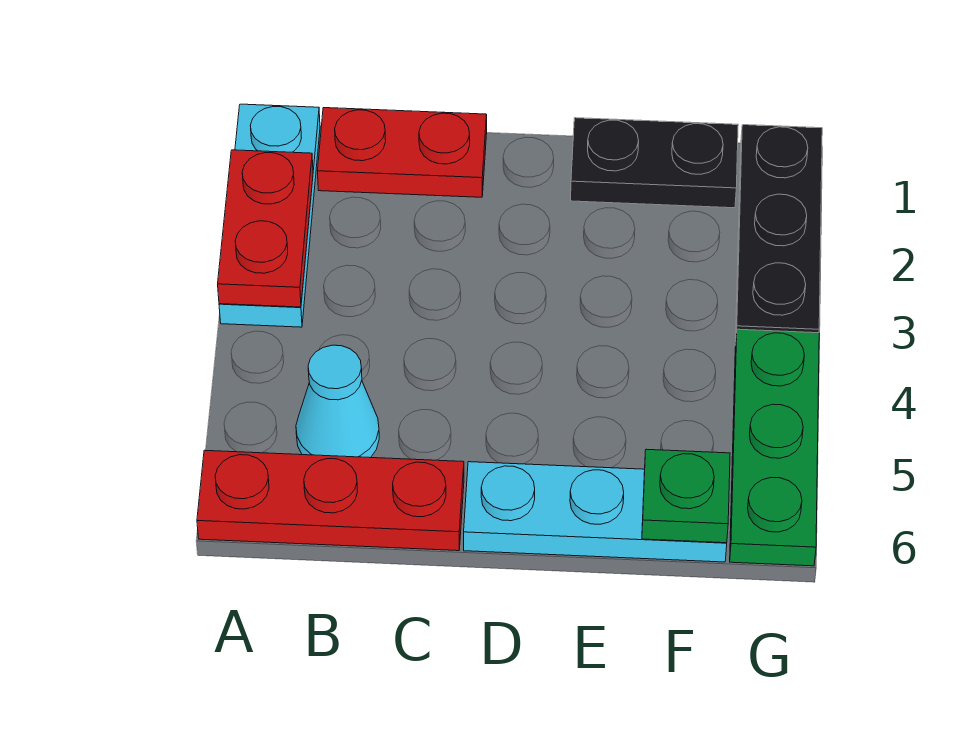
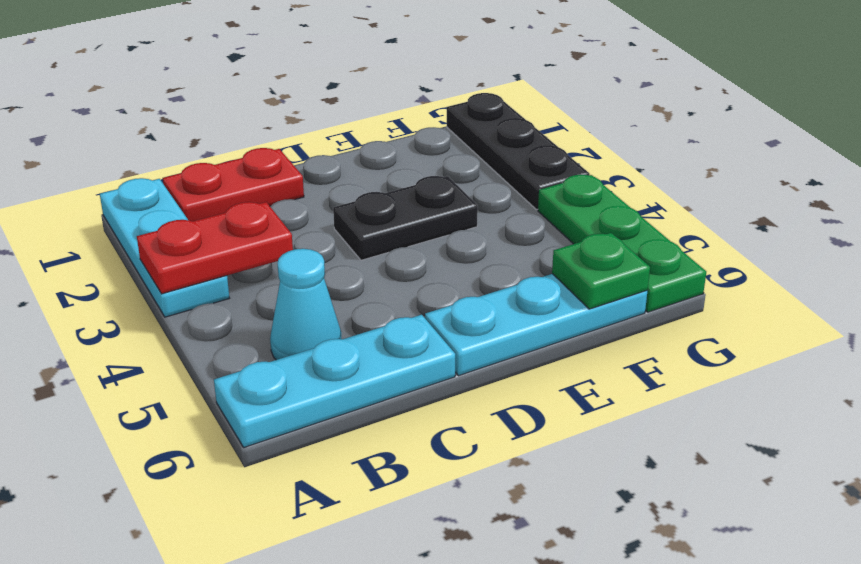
red plate A2:A3 level 2 -> red plate A3:B3 level 2
red plate A6:C6 level 1 -> cyan plate A6:C6 level 1
black plate E1:F1 level 1 -> black plate D3:E3 level 1

